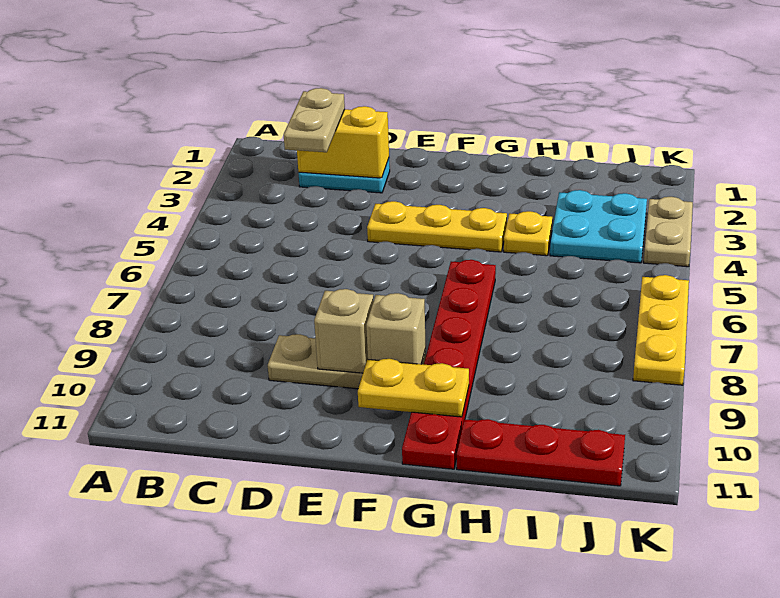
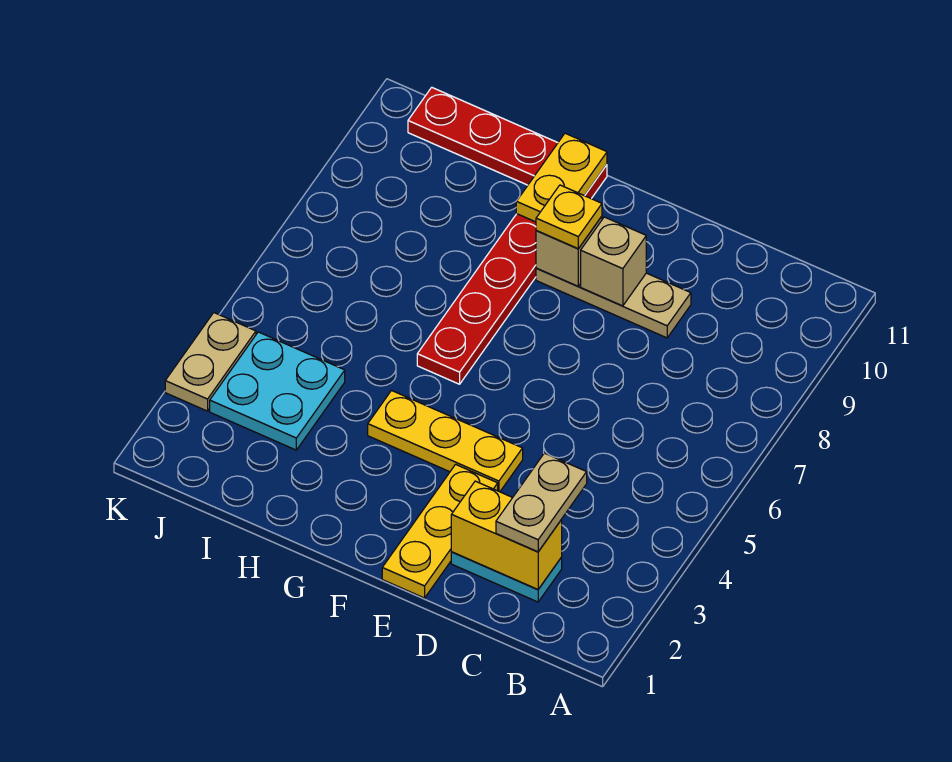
yellow plate F10:G10 level 2 -> yellow plate G10:G11 level 2
yellow plate H4 level 1 -> yellow plate F9 level 3
yellow plate K6:K8 level 1 -> yellow plate E1:E3 level 1

